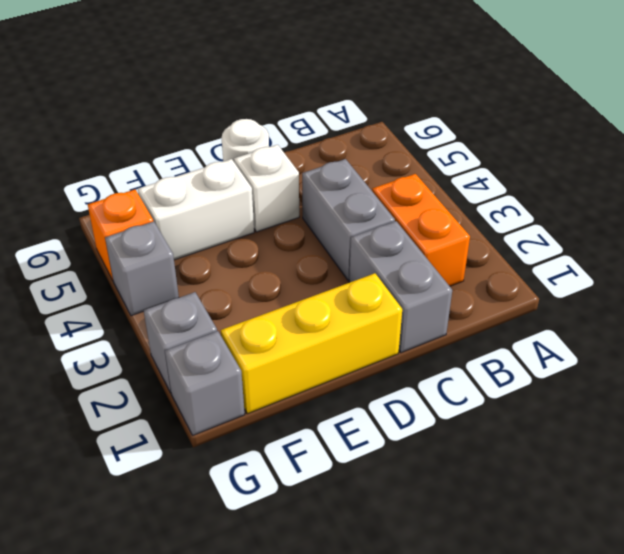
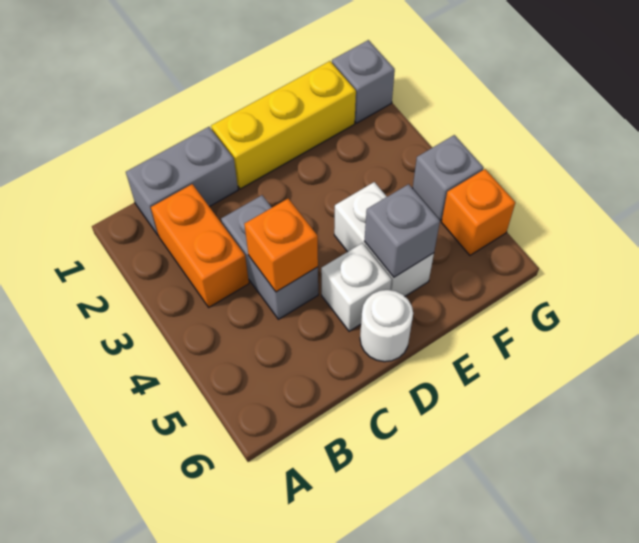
grey brick C1:C2 level 1 -> grey brick B1:C1 level 1
none -> orange brick C4 level 2
white brick E5:F5 level 1 -> white brick E4:E5 level 1
grey brick G2 level 1 -> grey brick E5 level 2

